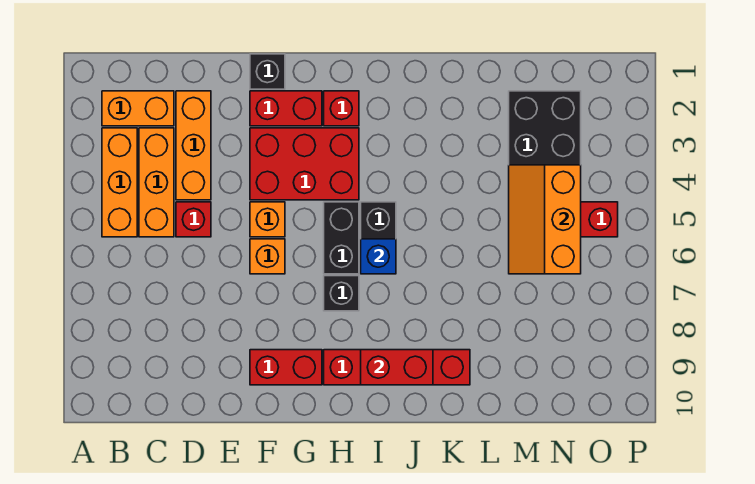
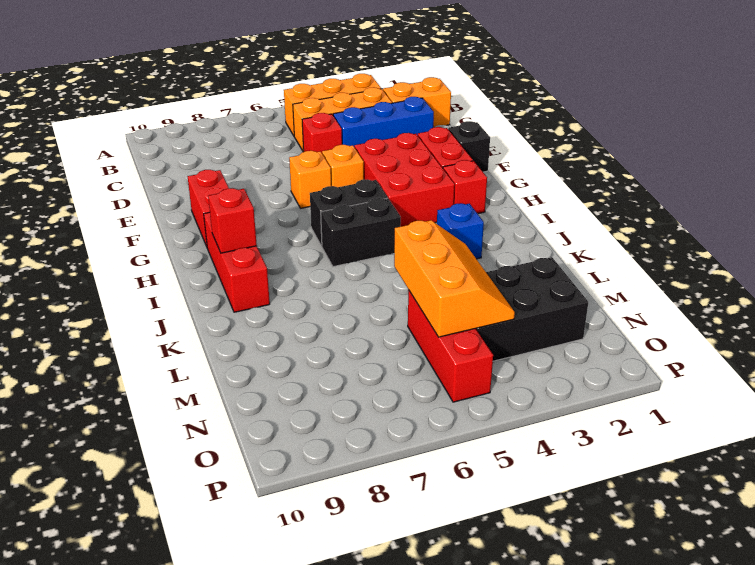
orange brick B2:C2 level 1 -> orange brick C1:C2 level 1
orange brick D2:D4 level 1 -> blue brick D2:D4 level 1
black brick H7 level 1 -> none
red brick H9:K9 level 1 -> red brick H9:J9 level 1
blue brick I6 level 2 -> blue brick J3 level 1
red brick I9:J9 level 2 -> red brick I9 level 2
orange slope M4:N6 level 2 top N -> orange slope L4:N5 level 2 top 5

